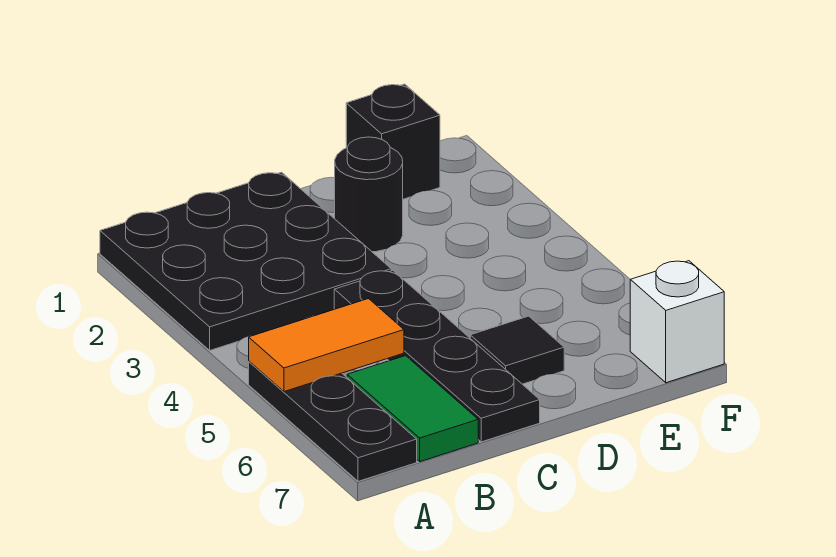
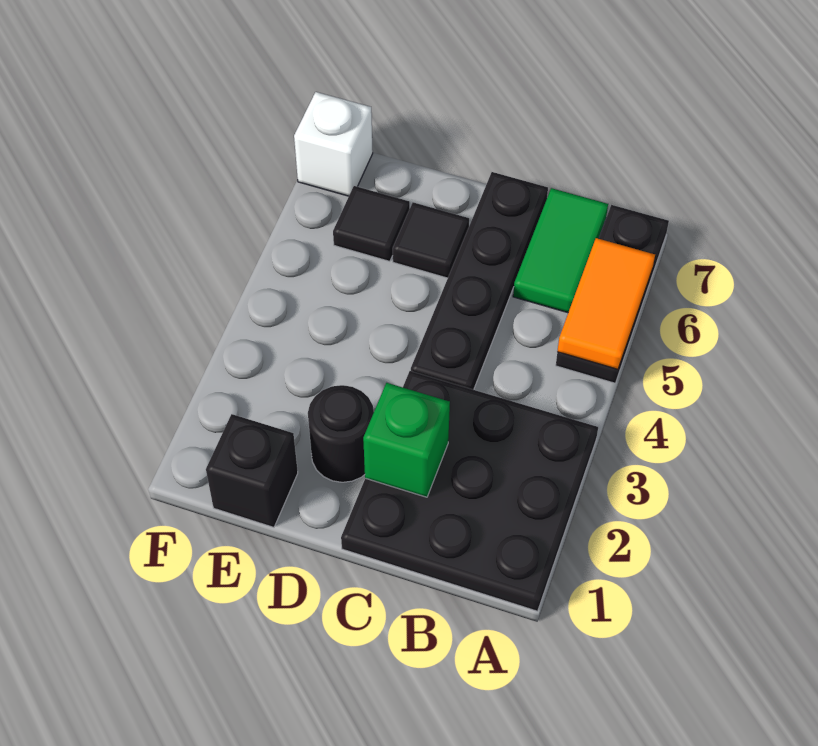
orange tile A5:B5 level 2 -> orange tile A5:A6 level 2
none -> green brick C2 level 2
none -> black tile E6 level 1

